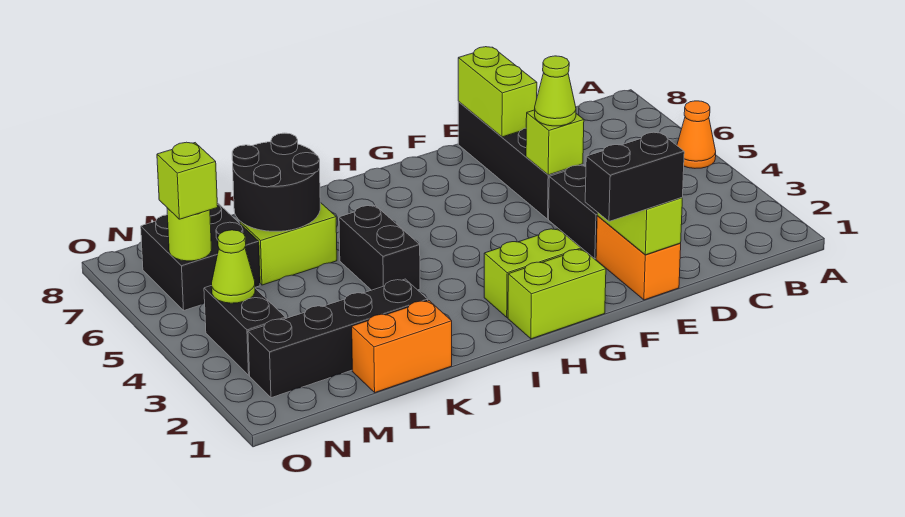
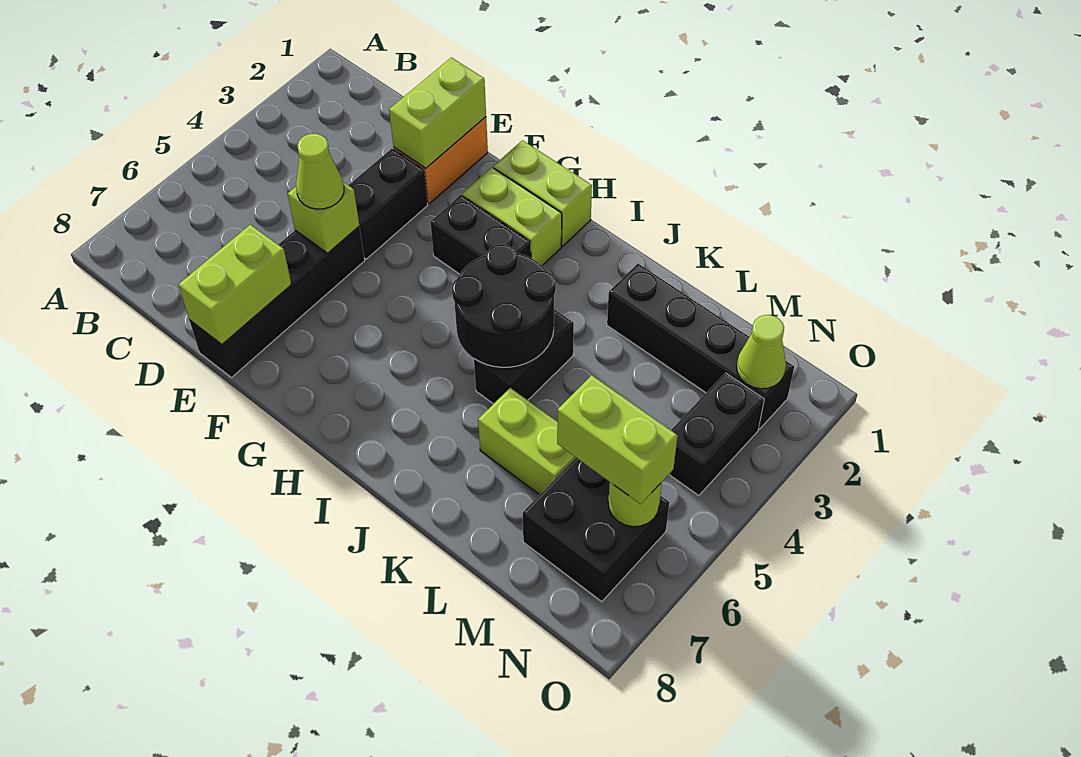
orange cone A5 level 1 -> none
black brick E1:F1 level 3 -> black brick G3:H3 level 1
orange brick K1:L1 level 1 -> none
black round brick K6:L7 level 2 -> black round brick I4:J5 level 2
lime cone N4 level 2 -> lime cone N2 level 2
lime brick N6 level 3 -> lime brick M6:N6 level 3

